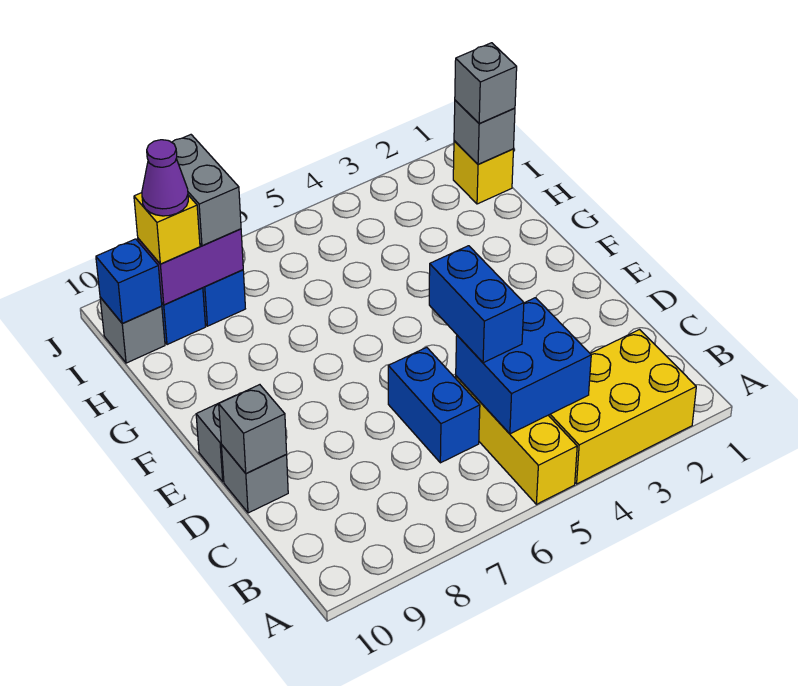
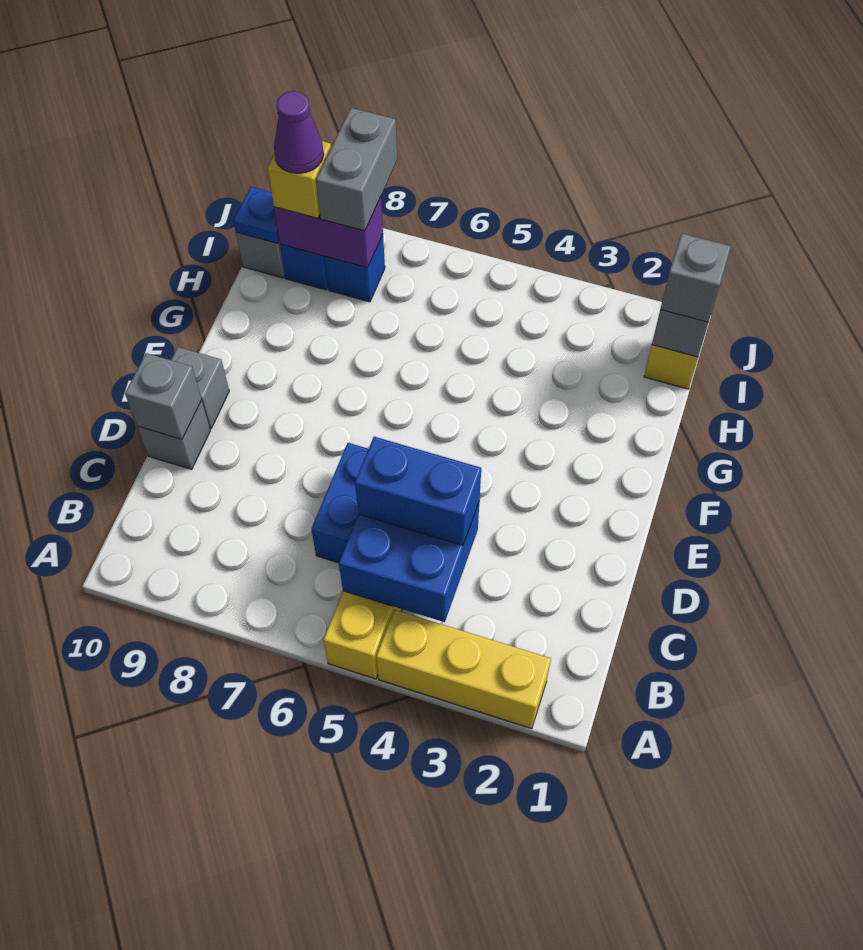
yellow brick A2:B4 level 1 -> yellow brick A2:A4 level 1
blue brick C5:D5 level 3 -> blue brick C4:C5 level 3
blue brick I10 level 2 -> blue plate I10 level 2

